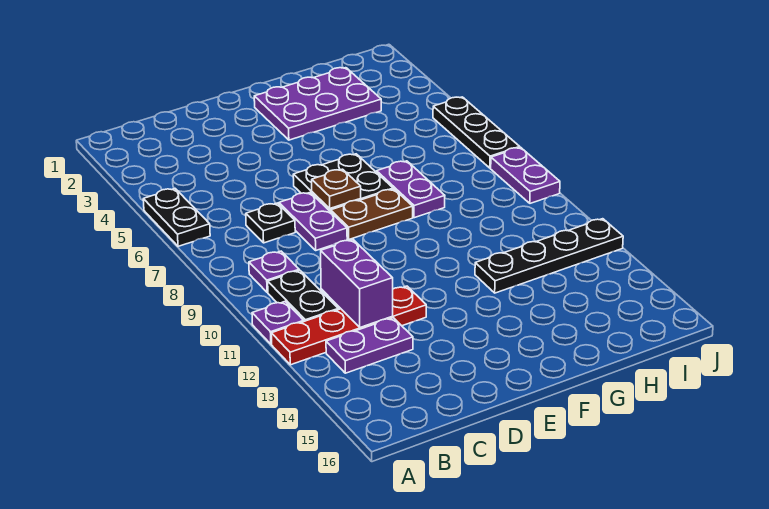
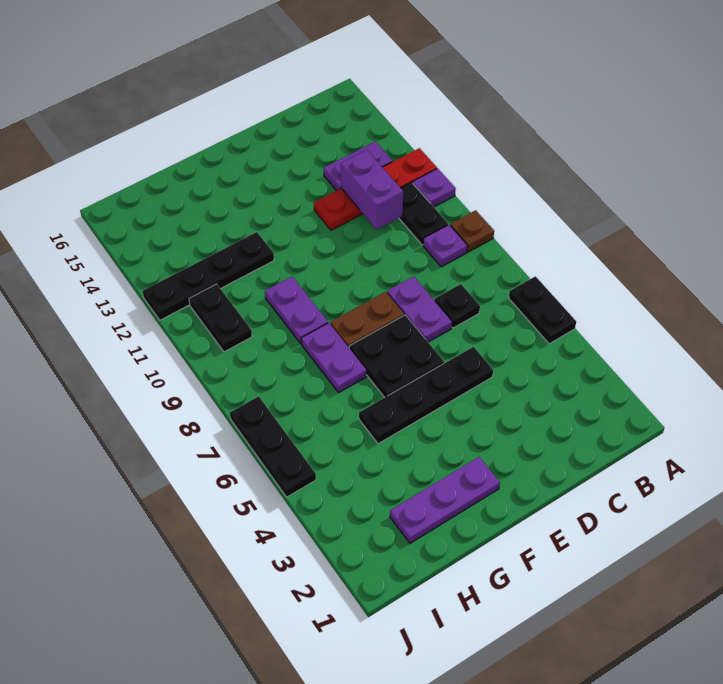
none -> black plate D5:G5 level 1
brown plate E7 level 2 -> brown plate A9 level 1
purple plate F2:H3 level 1 -> purple plate F2:H2 level 1
none -> black plate I10:I11 level 1
purple plate J8:J9 level 1 -> purple plate G9:G10 level 1

